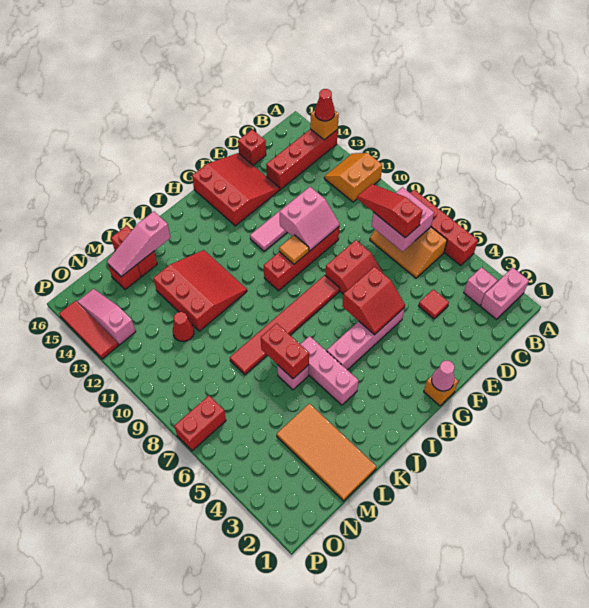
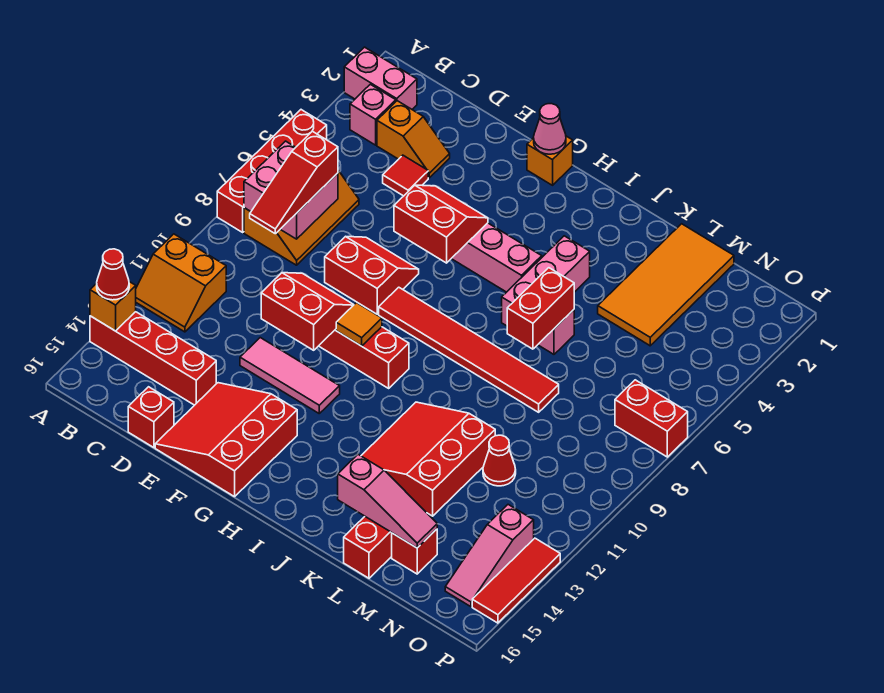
none -> orange slope C3:D3 level 1 top C
pink slope E10:F11 level 2 top 11 -> red slope E10:F11 level 2 top 11

